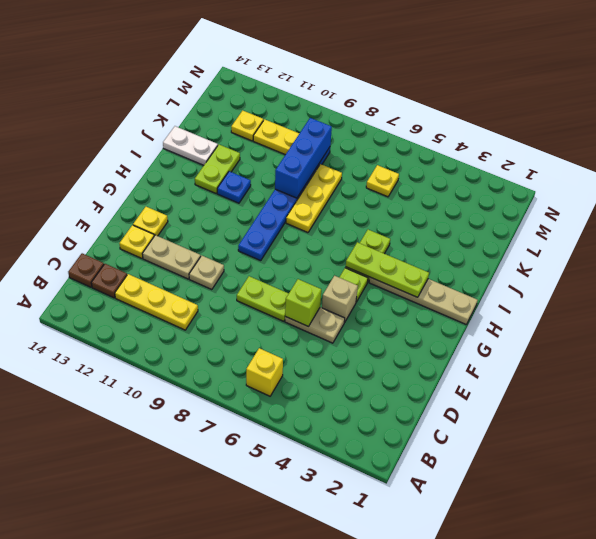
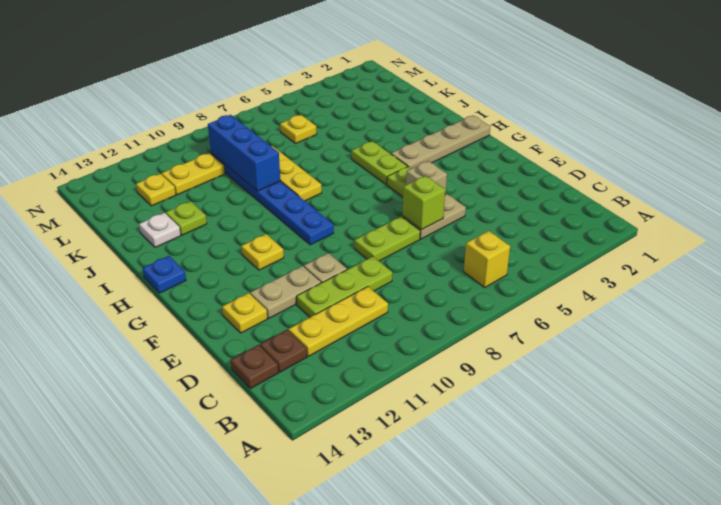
yellow plate F13 level 1 -> yellow plate G11 level 1
lime plate H3:H5 level 2 -> lime plate D9:D11 level 1
blue plate I11 level 1 -> blue plate H14 level 1
lime plate I12:J12 level 1 -> lime plate J12 level 1
white plate J13:J14 level 1 -> white plate J13 level 1

